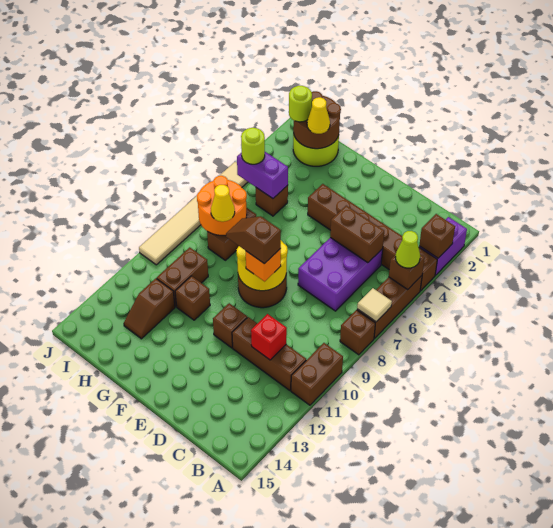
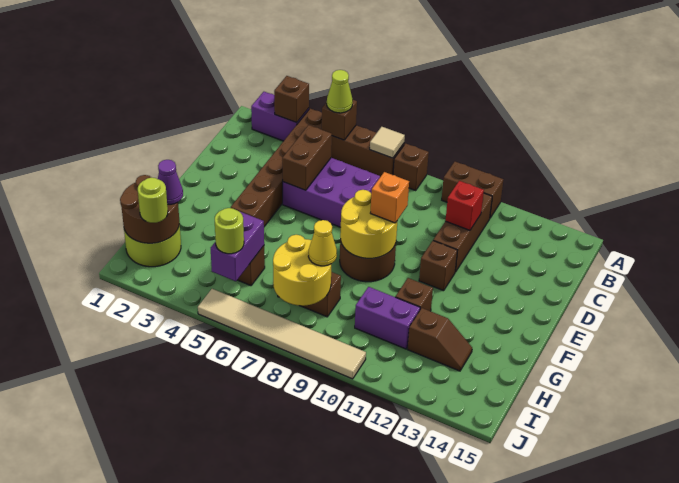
brown slope E9:F9 level 4 top E -> none
yellow cone H2 level 3 -> purple cone H2 level 3
orange round brick H7:I8 level 2 -> yellow round brick H7:I8 level 2
brown brick H10:H11 level 1 -> purple brick H10:H11 level 1

